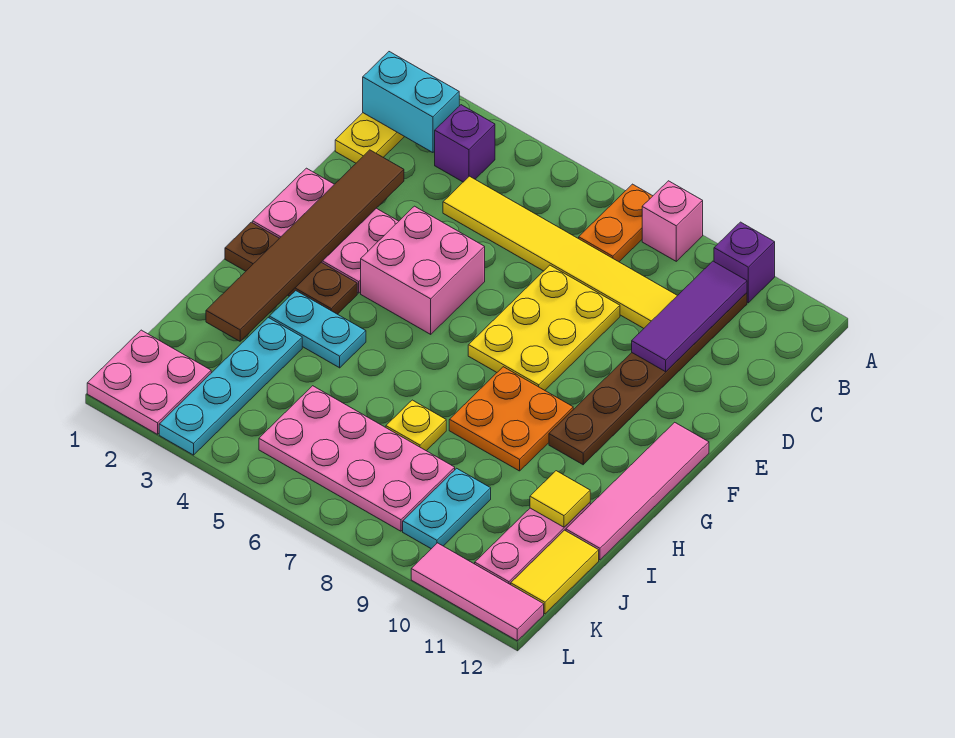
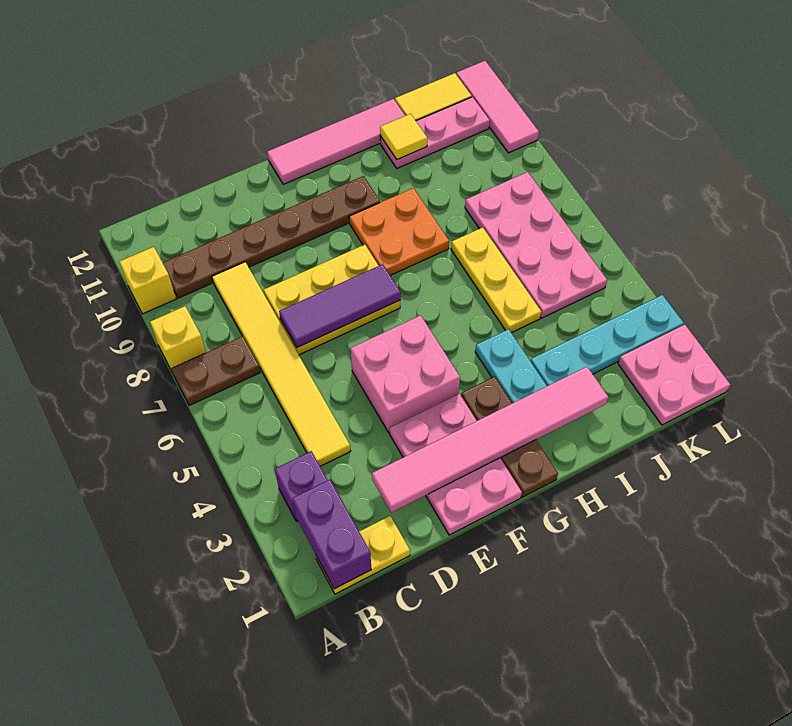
orange plate A7:B7 level 1 -> brown plate A7:B7 level 1
pink brick A8 level 1 -> yellow brick A8 level 1
purple brick A10 level 1 -> yellow brick A10 level 1
cyan brick B1:B2 level 2 -> purple brick B1:B2 level 2
purple tile B10:D10 level 2 -> purple tile D7:F7 level 2
brown tile D2:I2 level 2 -> pink tile D2:I2 level 2
yellow plate I7 level 1 -> yellow plate I5:I7 level 1
cyan plate J9:K9 level 1 -> none

